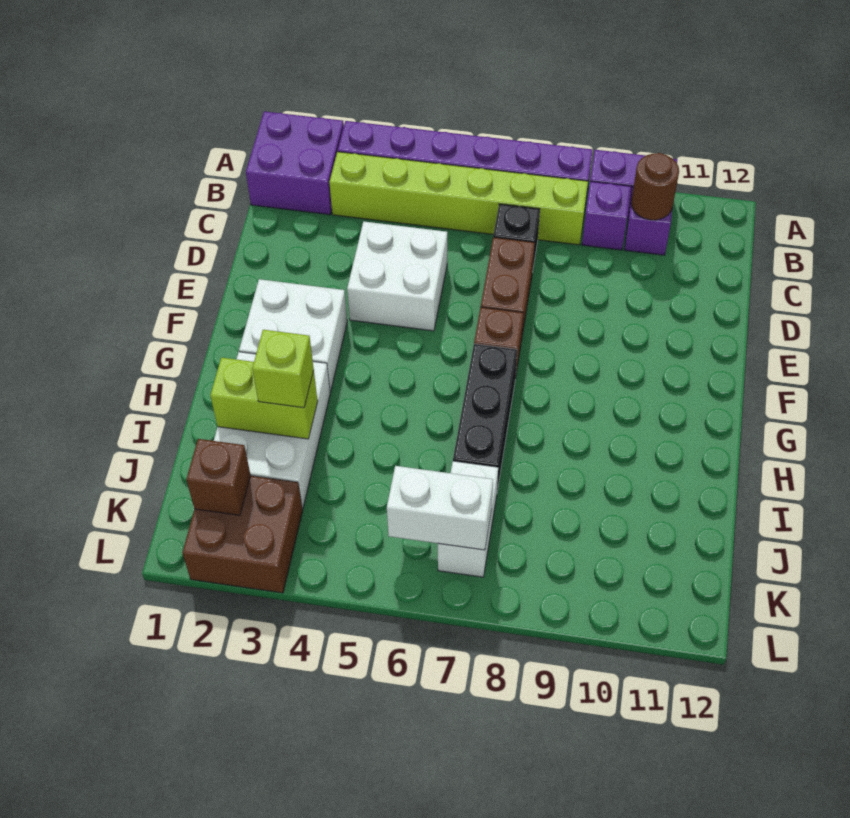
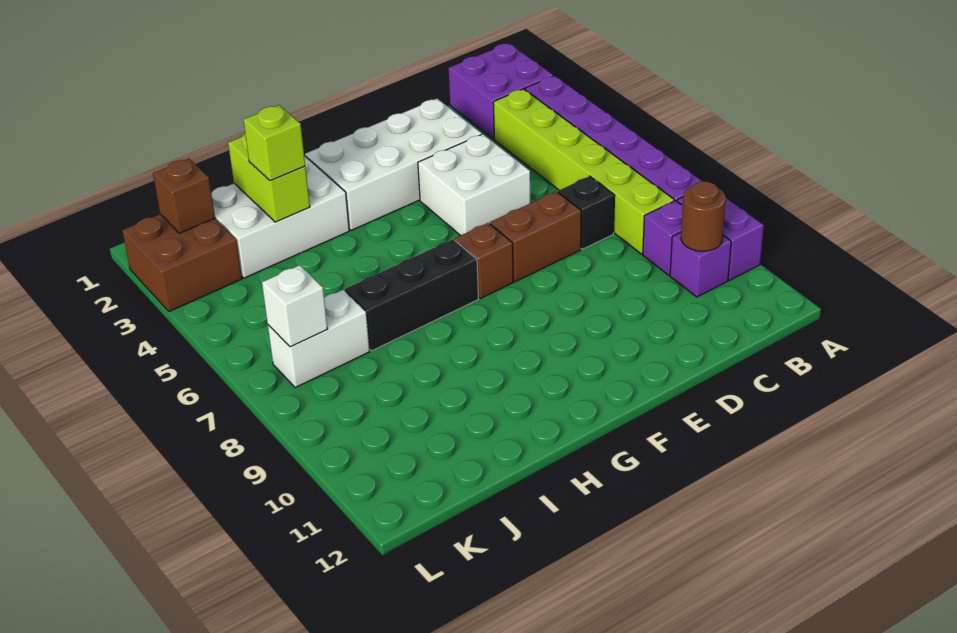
white brick F2:G3 level 1 -> white brick D2:G3 level 1
white brick K6:K7 level 2 -> white brick K7 level 2

